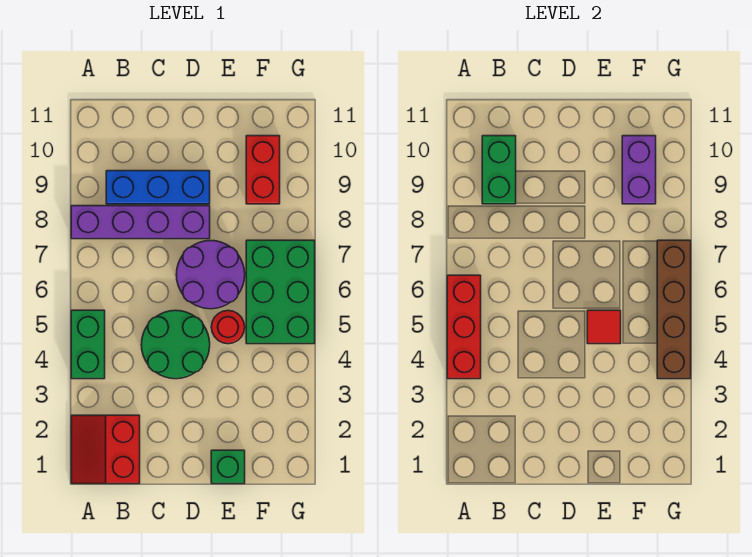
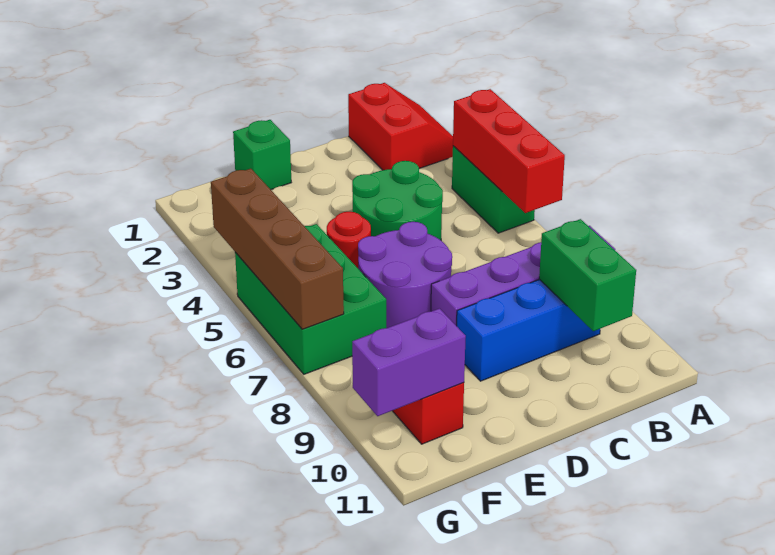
red tile E5 level 2 -> none
purple brick F9:F10 level 2 -> purple brick F10:G10 level 2

